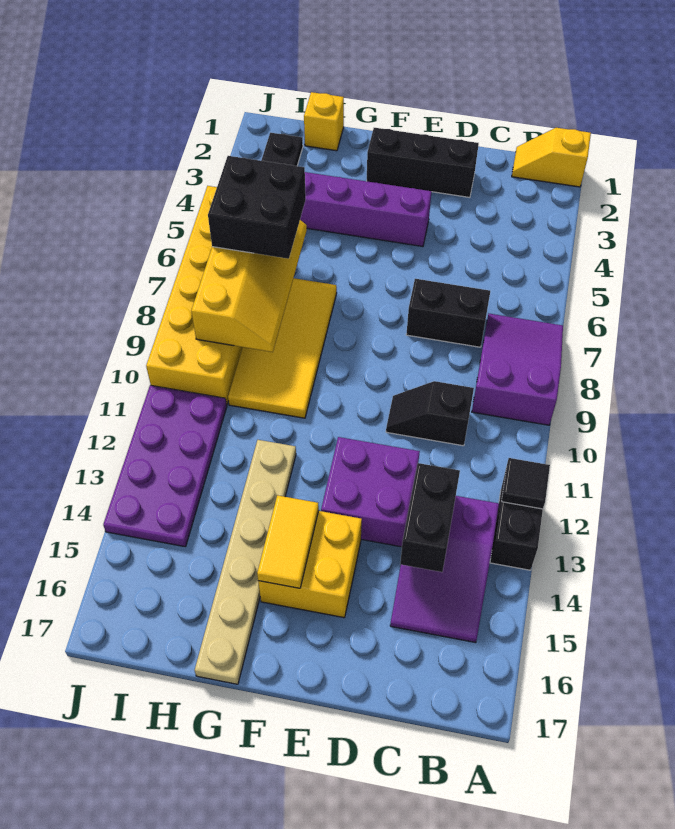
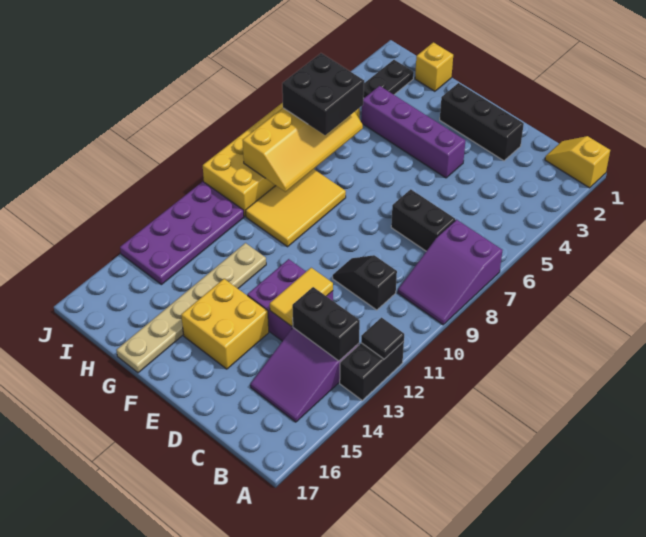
purple slope A7:B9 level 1 top 9 -> purple slope A7:B9 level 1 top 7
black brick C13:C14 level 2 -> black brick B13:C13 level 2
yellow tile F14:F15 level 2 -> yellow tile D12:D13 level 2
yellow tile G7:H10 level 1 -> yellow tile G8:H10 level 1

